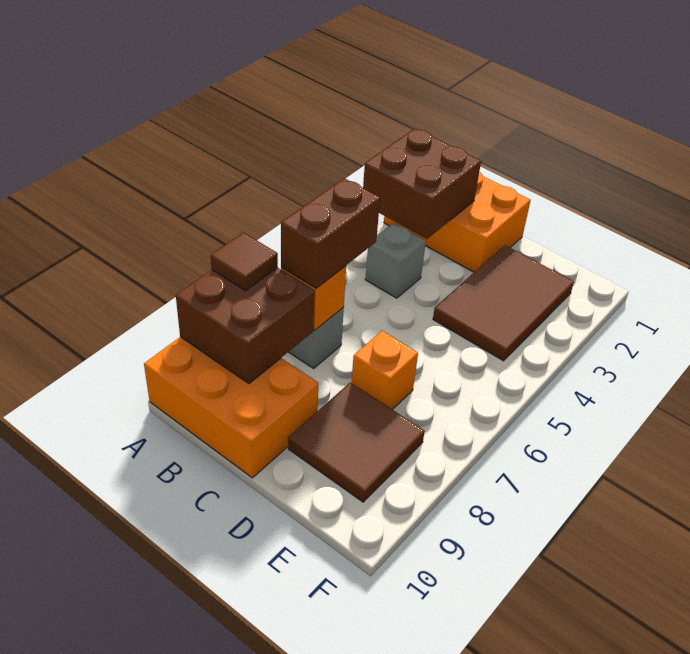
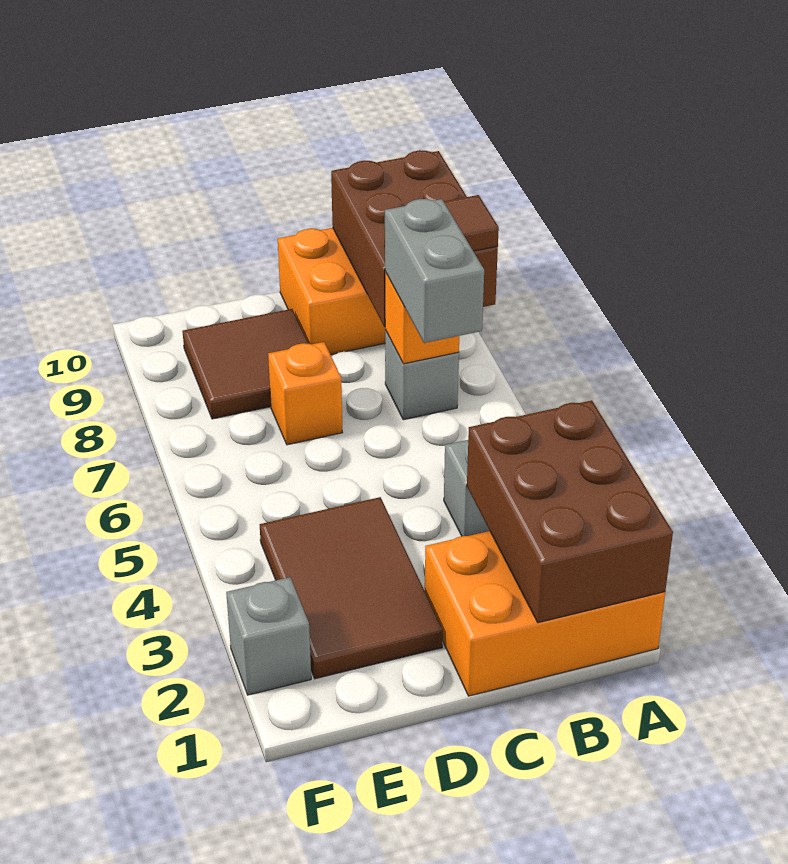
brown brick A2:B3 level 2 -> brown brick A1:B3 level 2
brown brick A8:B9 level 2 -> brown brick A8:B10 level 2
brown brick B6:B7 level 3 -> grey brick B6:B7 level 3
none -> grey brick F2 level 1

